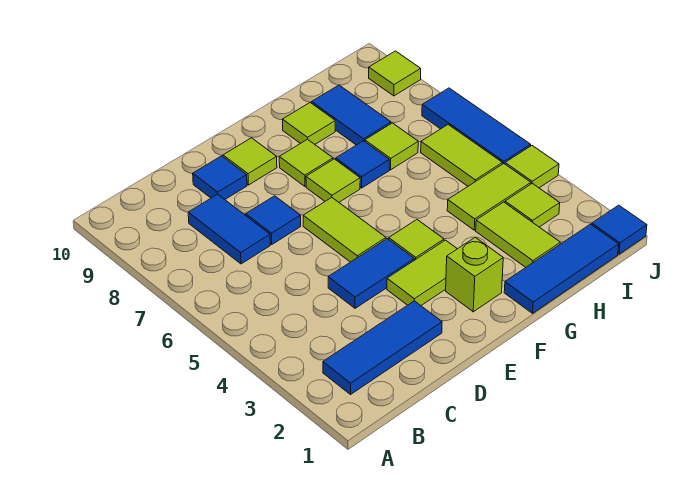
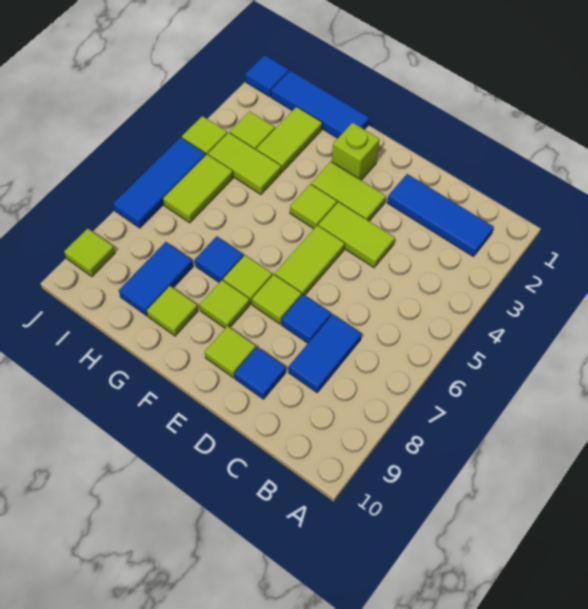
blue tile D4:E4 level 1 -> lime tile D4:E4 level 1
lime tile H7 level 1 -> lime tile E7 level 1

